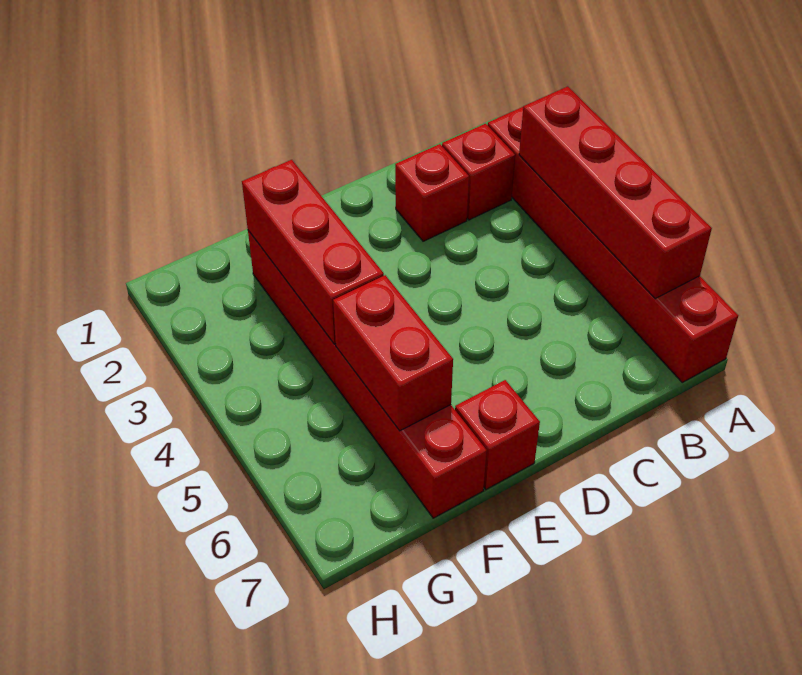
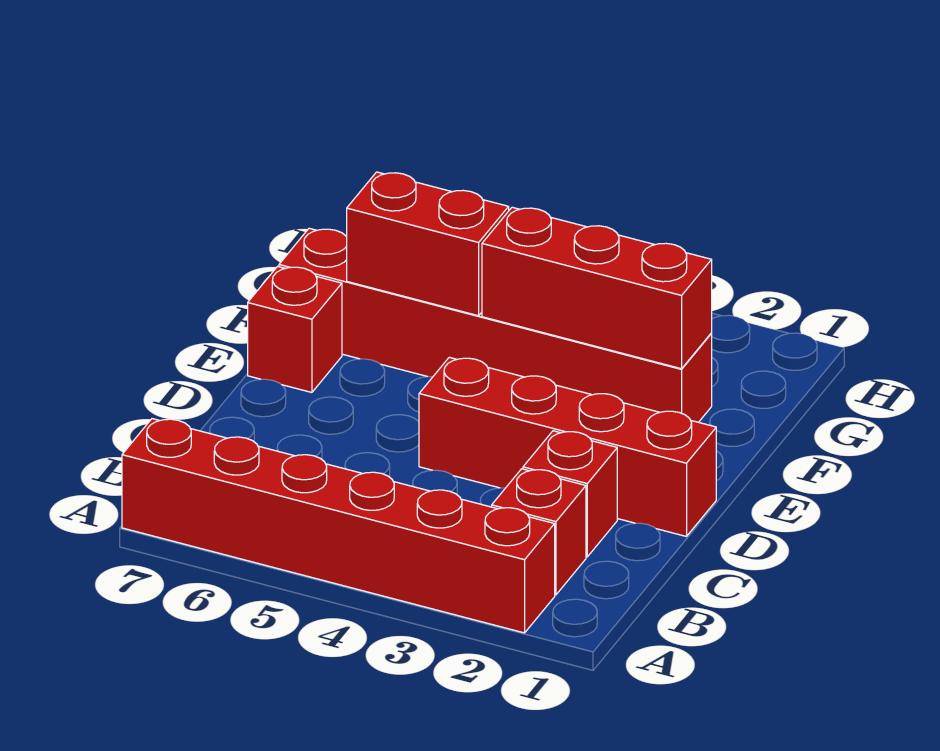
red brick A3:A6 level 2 -> red brick D1:D4 level 1

